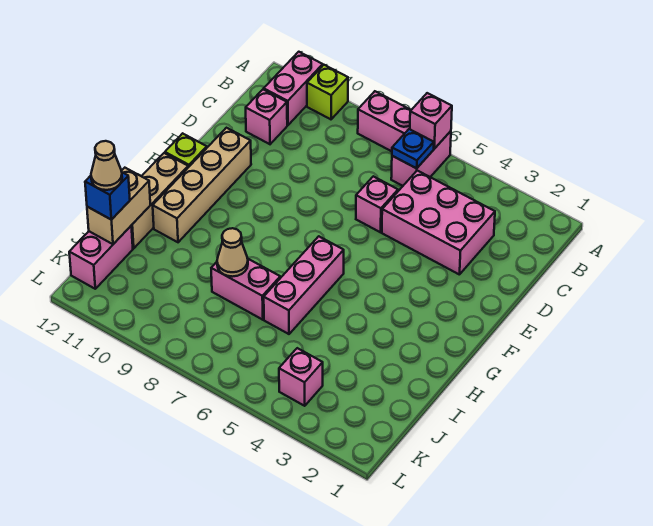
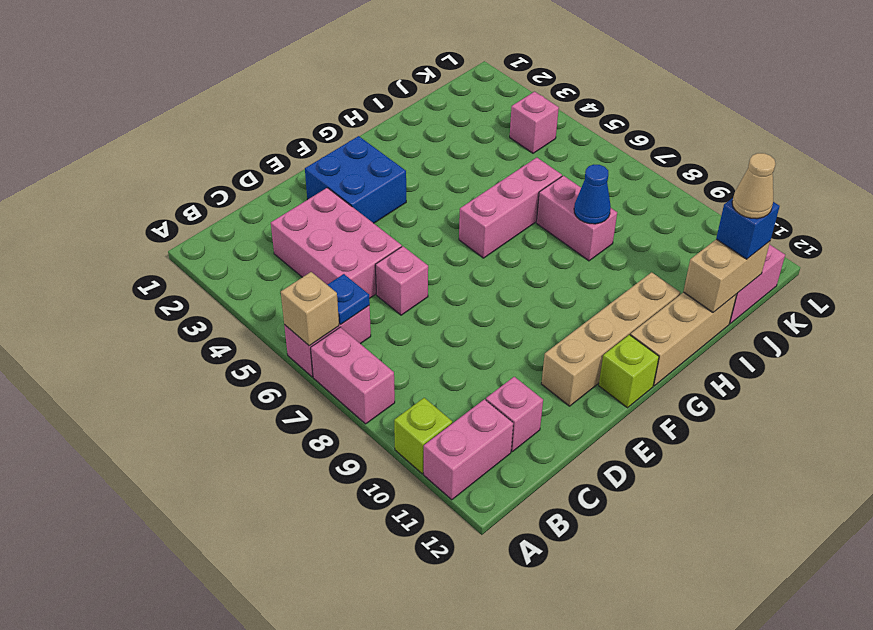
pink brick A6 level 2 -> tan brick A6 level 2
none -> blue brick E2:F3 level 1
tan cone I8 level 2 -> blue cone I8 level 2

